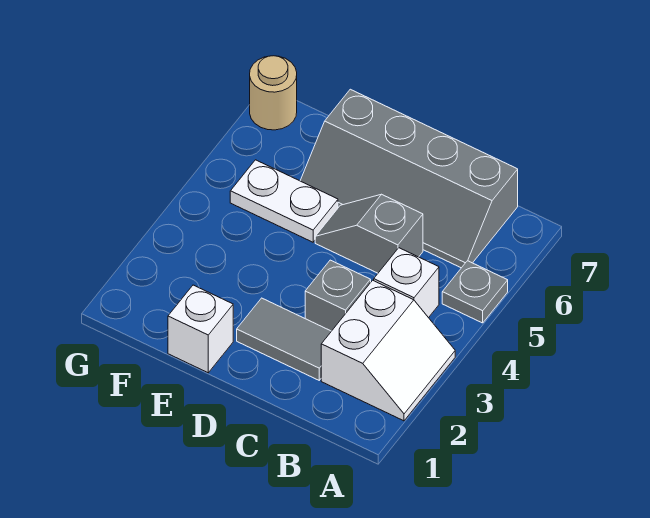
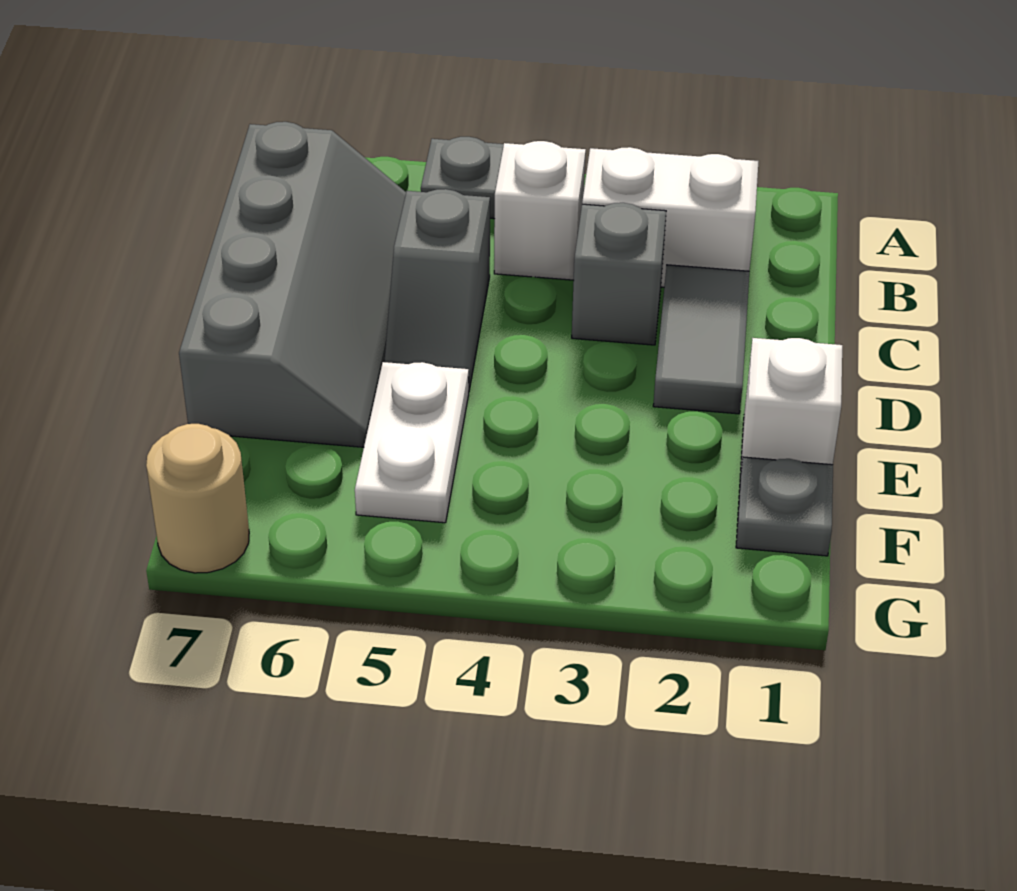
none -> grey plate F1 level 1

